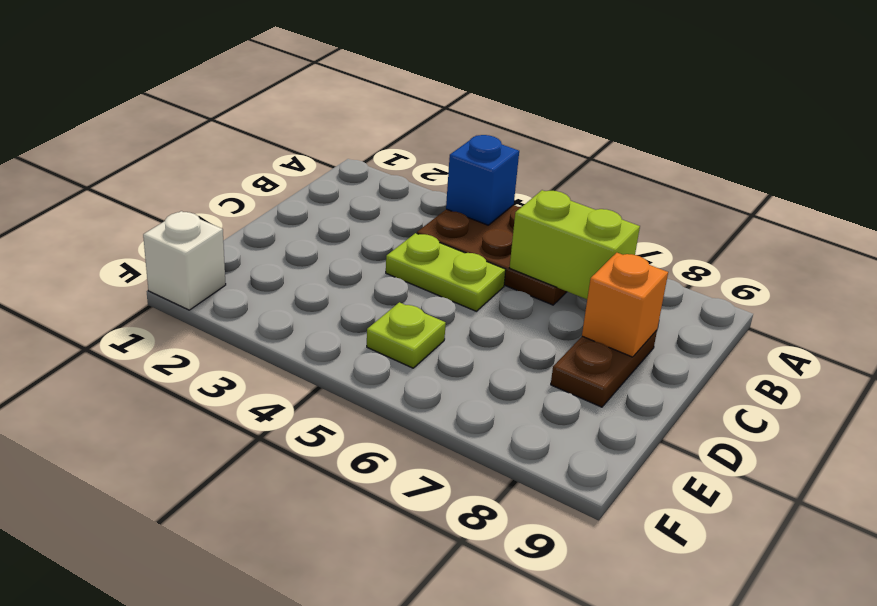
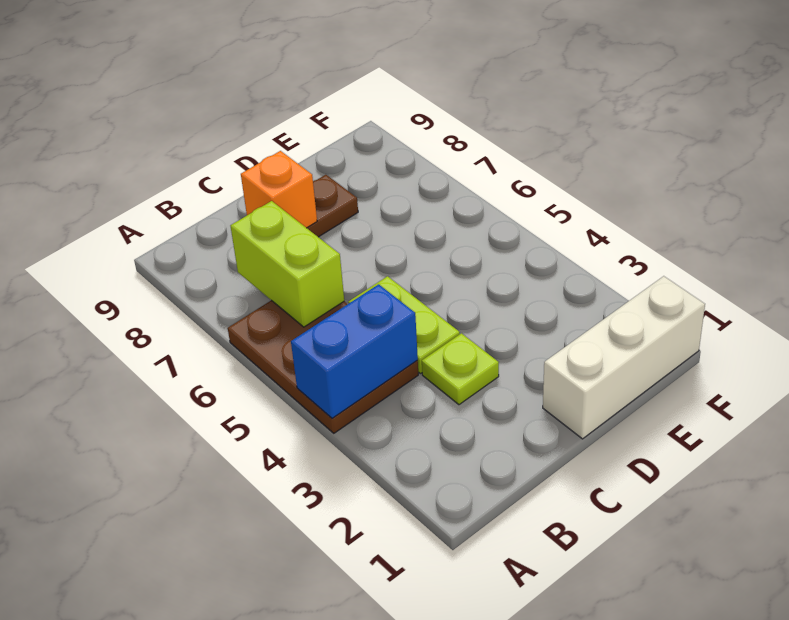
blue brick A4 level 2 -> blue brick A4:B4 level 2
lime plate E5 level 1 -> lime plate C3 level 1
white brick F1 level 1 -> white brick D1:F1 level 1

